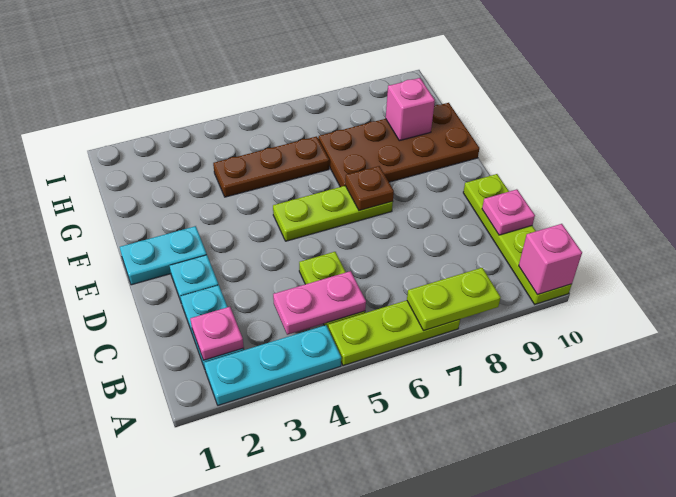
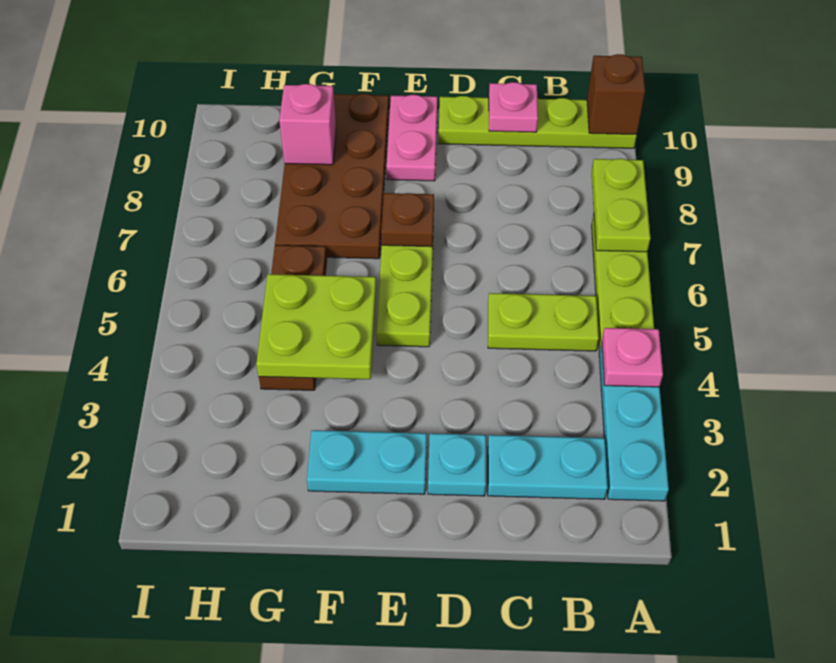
pink brick A10 level 2 -> brown brick A10 level 2
pink plate B2 level 2 -> pink plate A4 level 2
pink plate B4:B5 level 2 -> pink plate E9:E10 level 1
cyan plate E1:E2 level 1 -> cyan plate E2:F2 level 1
none -> lime plate F4:G5 level 2

